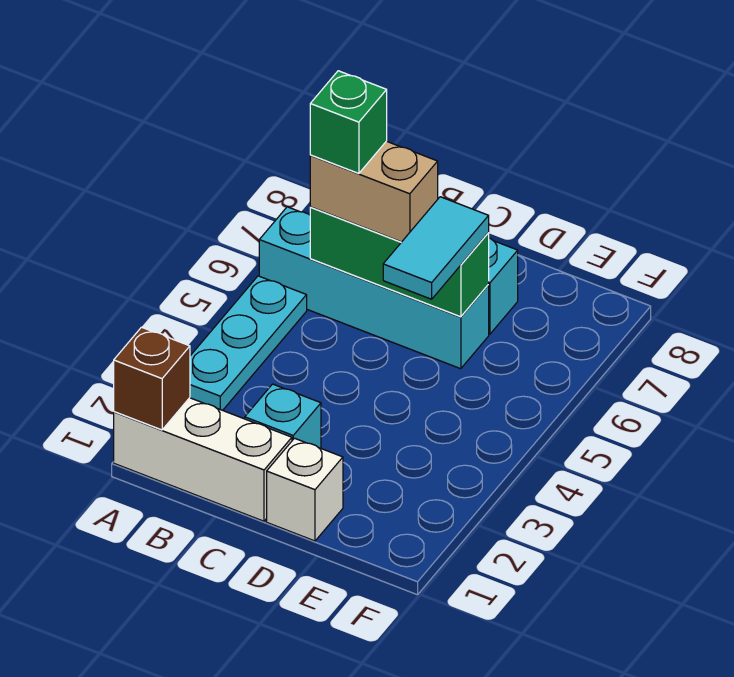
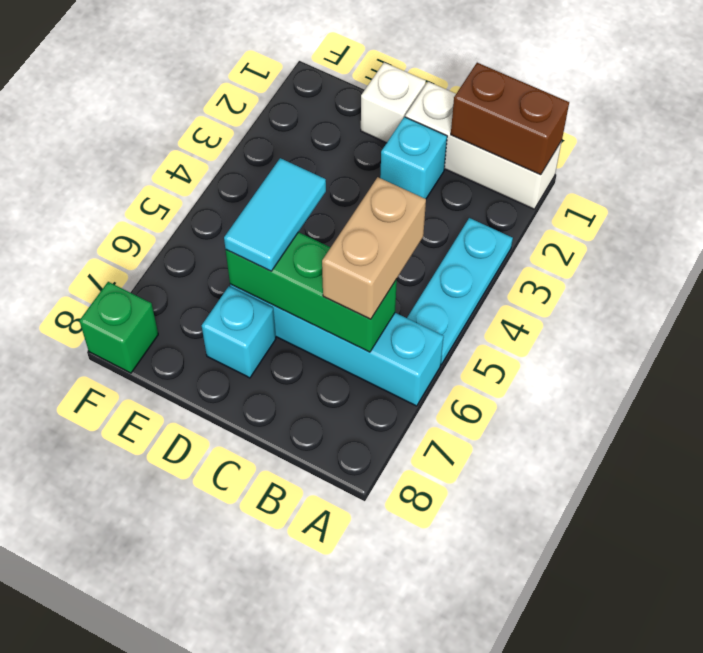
brown brick A1 level 2 -> brown brick A1:B1 level 2
tan brick B6:C6 level 3 -> tan brick B5:B6 level 3
green brick B6 level 4 -> green brick F8 level 1

